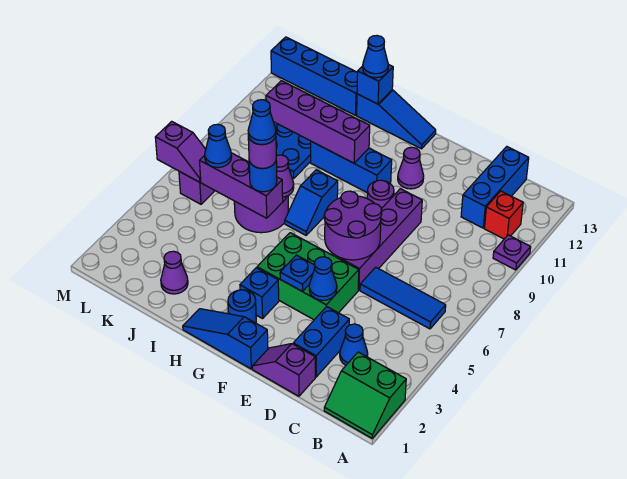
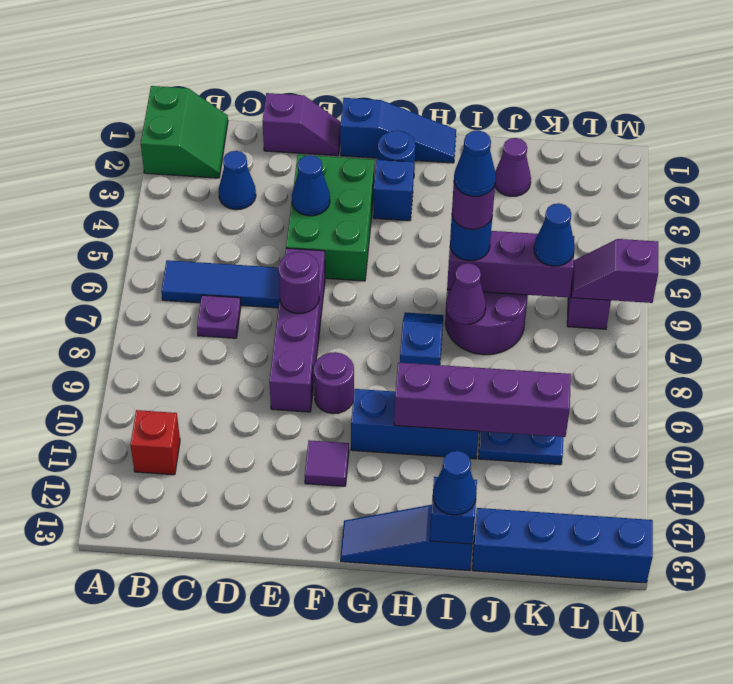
green slope A1:B2 level 1 top 2 -> green slope A1:B2 level 1 top A
purple plate A10 level 1 -> purple plate C7 level 1
blue brick C11:C13 level 1 -> none
blue brick D2:D3 level 1 -> none
green brick E4:G5 level 1 -> green brick E3:F5 level 1
purple round brick E6:F7 level 2 -> purple round brick E7 level 2
blue plate F4 level 2 -> none
purple cone F11 level 1 -> purple tile F11 level 1

